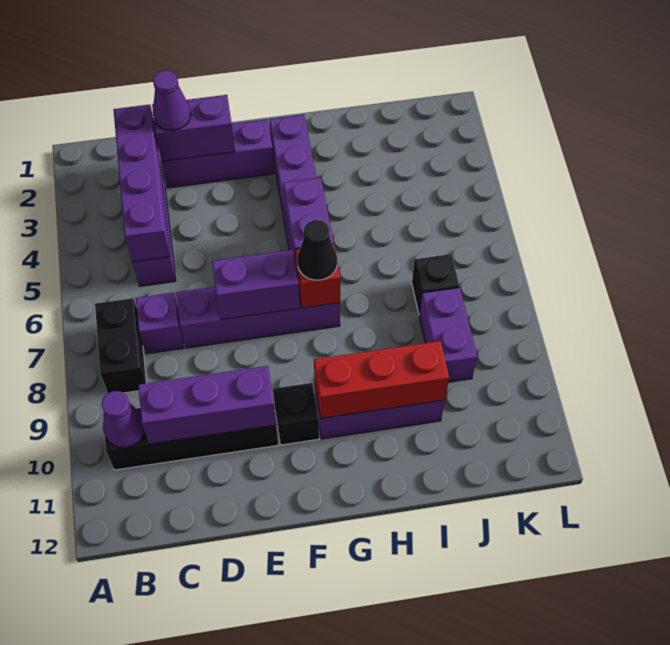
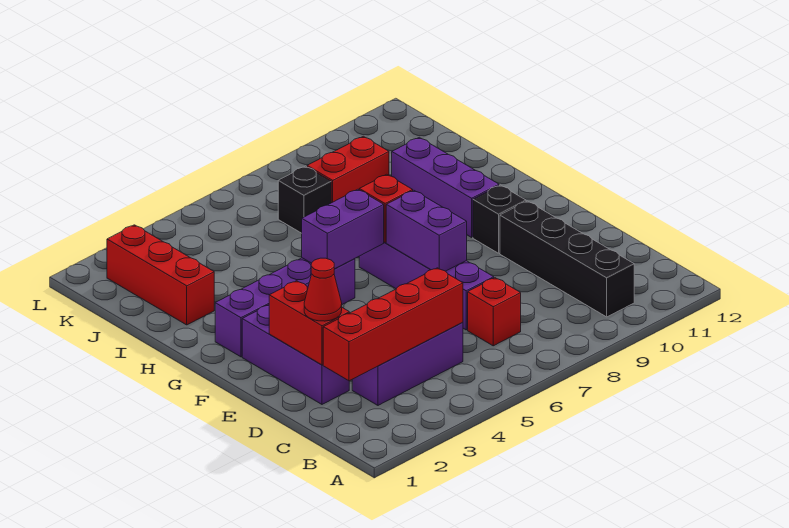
black brick B7:B8 level 1 -> none
purple cone B10 level 2 -> none
purple brick C2:C5 level 2 -> red brick C2:C5 level 2
purple brick C7 level 1 -> red brick C7 level 1
purple brick C10:E10 level 2 -> none
purple brick D2:E2 level 2 -> red brick D2:E2 level 2
purple cone D2 level 3 -> red cone D2 level 3
black cone G7 level 3 -> none
red brick G10:I10 level 2 -> red brick I2:K2 level 1
purple brick J8:J9 level 1 -> red brick J8:J9 level 1

